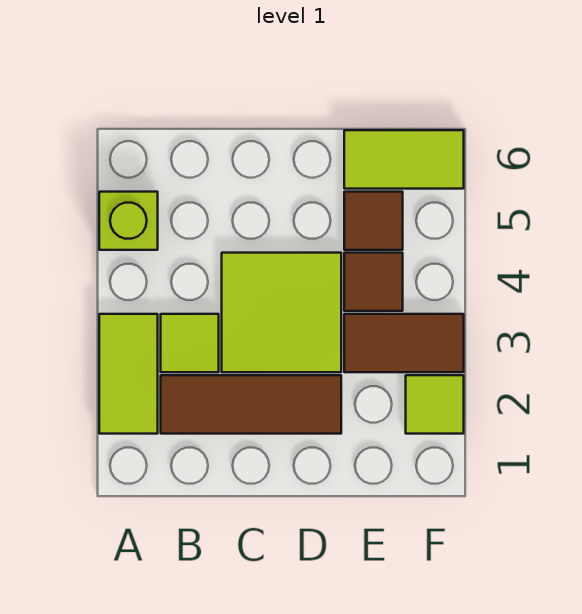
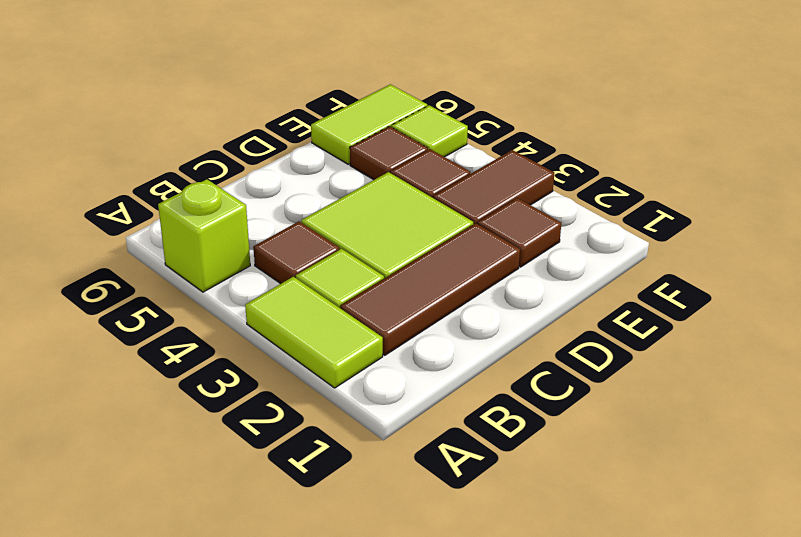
none -> brown tile B4 level 1
none -> brown tile E2 level 1
lime tile F2 level 1 -> lime tile F5 level 1

